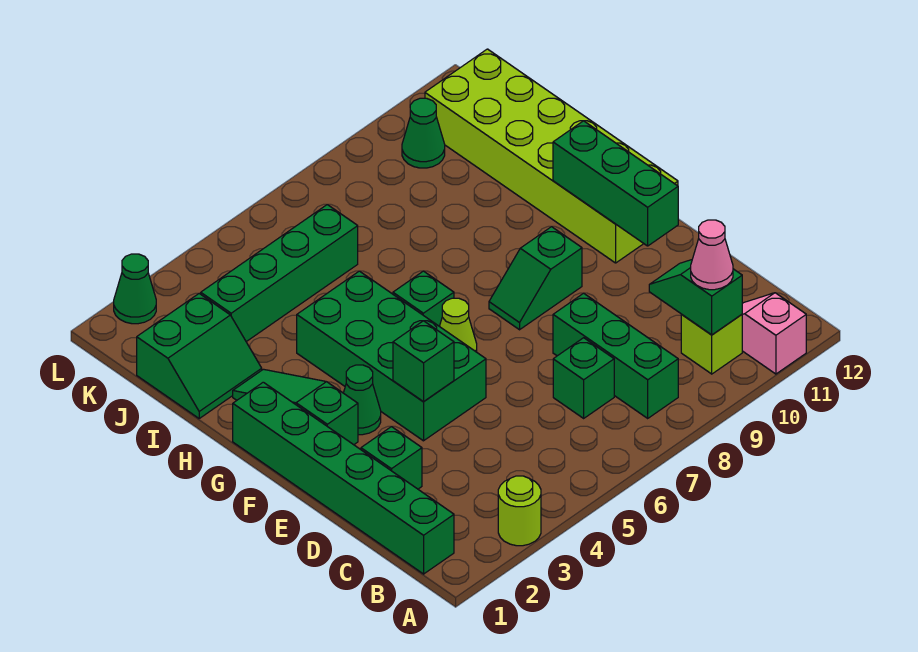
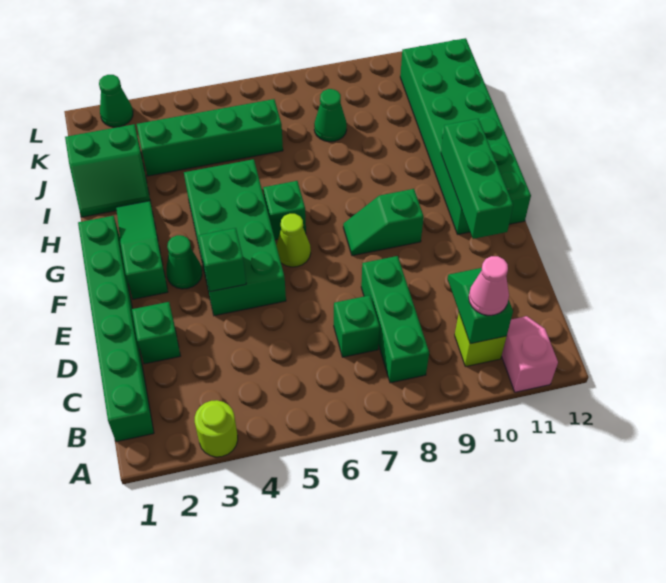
lime brick F11:K12 level 1 -> green brick F11:K12 level 1
green cone K10 level 1 -> green cone J8 level 1

